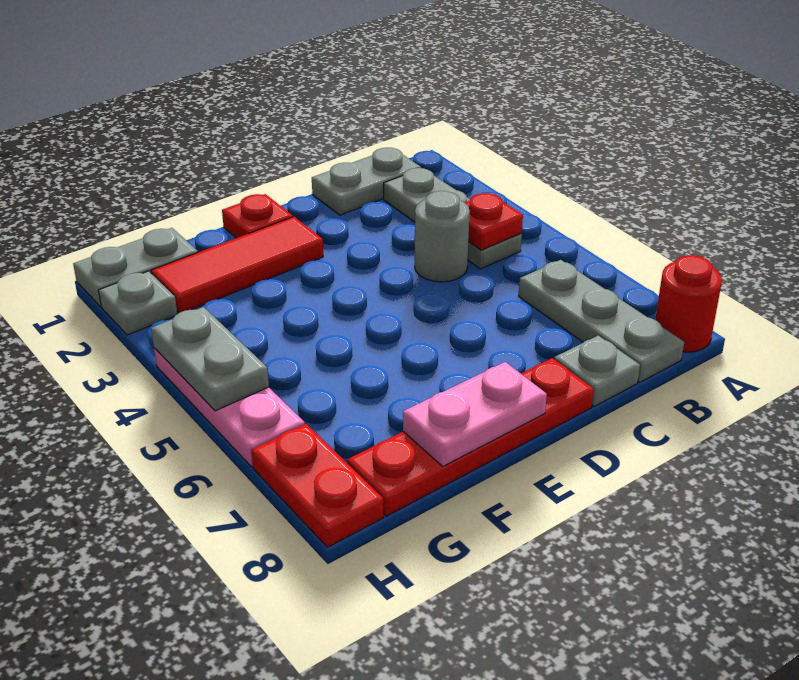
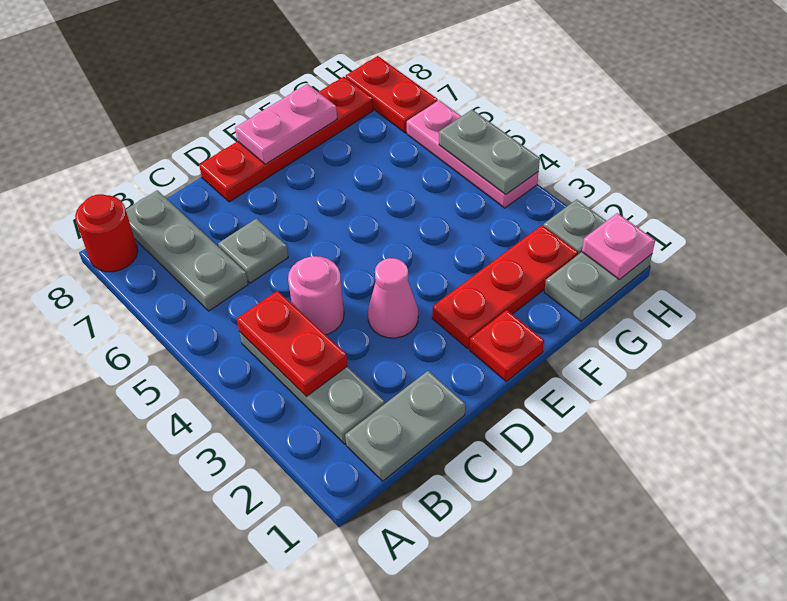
red plate B4 level 2 -> red plate B3:B4 level 2
grey round brick C4 level 1 -> pink round brick C4 level 1
grey plate C8 level 1 -> grey plate C6 level 1
none -> pink cone D3 level 1
red tile E2:G2 level 1 -> red plate E2:G2 level 1
none -> pink plate H1 level 2

